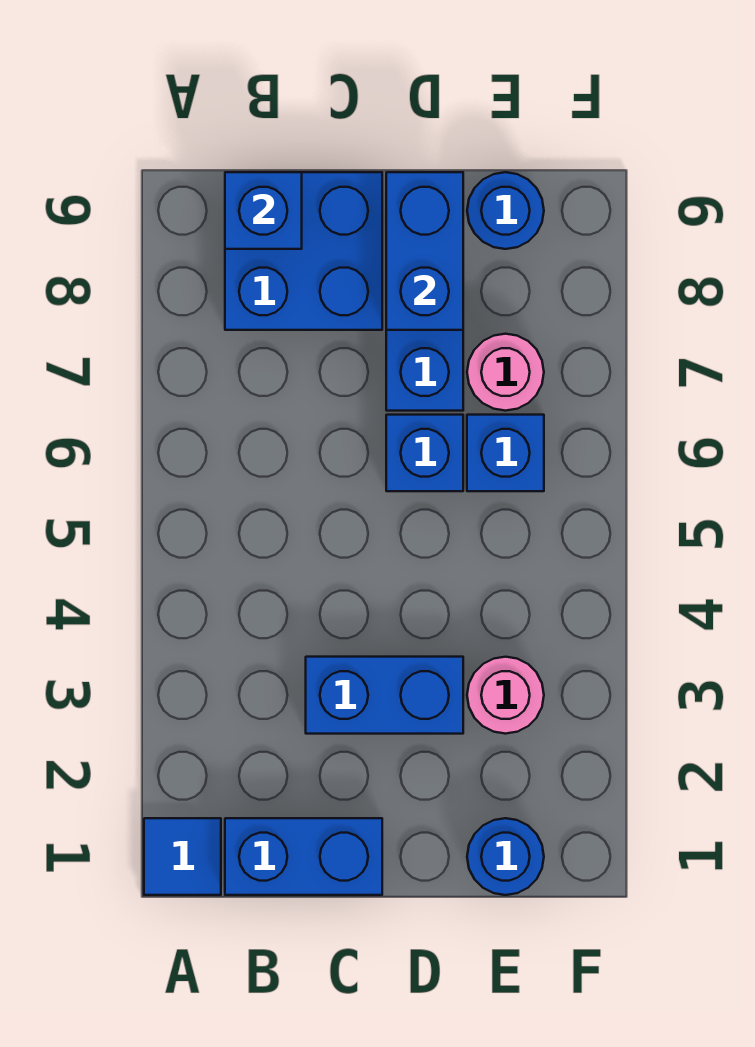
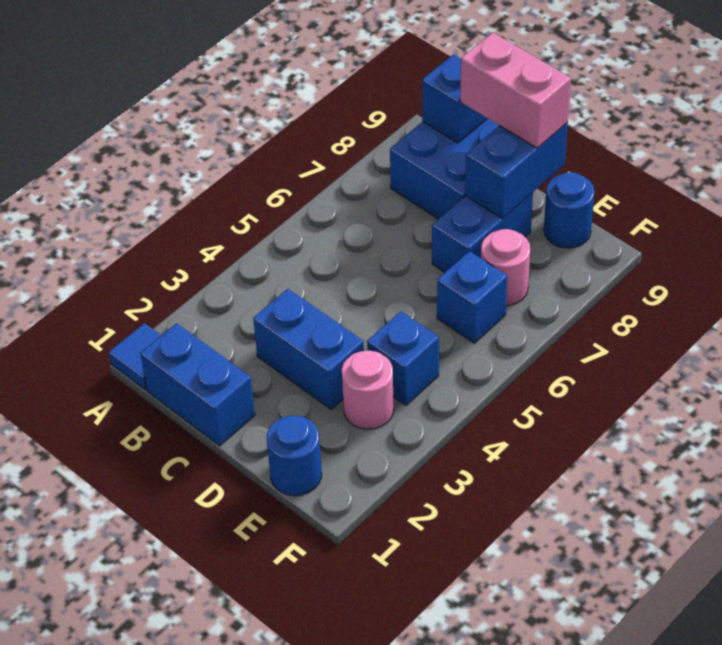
none -> pink brick C9:D9 level 3
blue brick D6 level 1 -> blue brick E4 level 1

